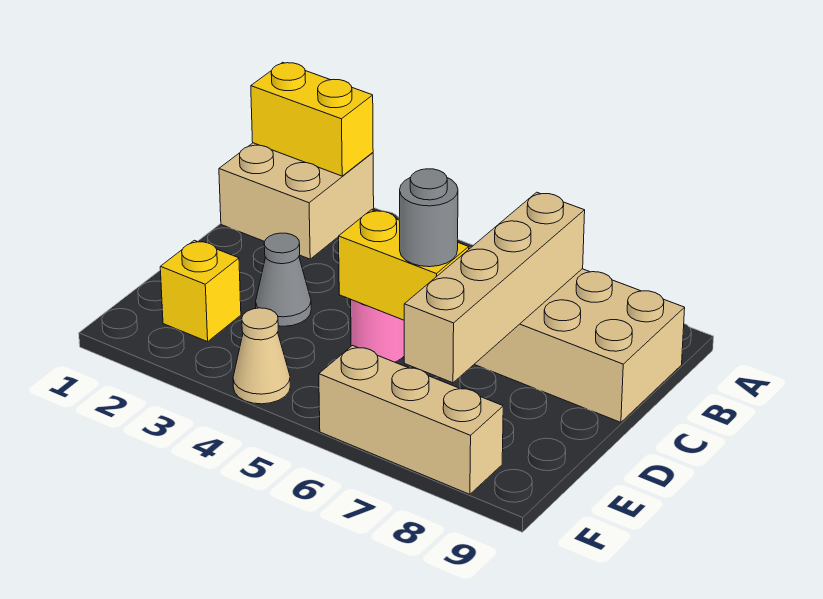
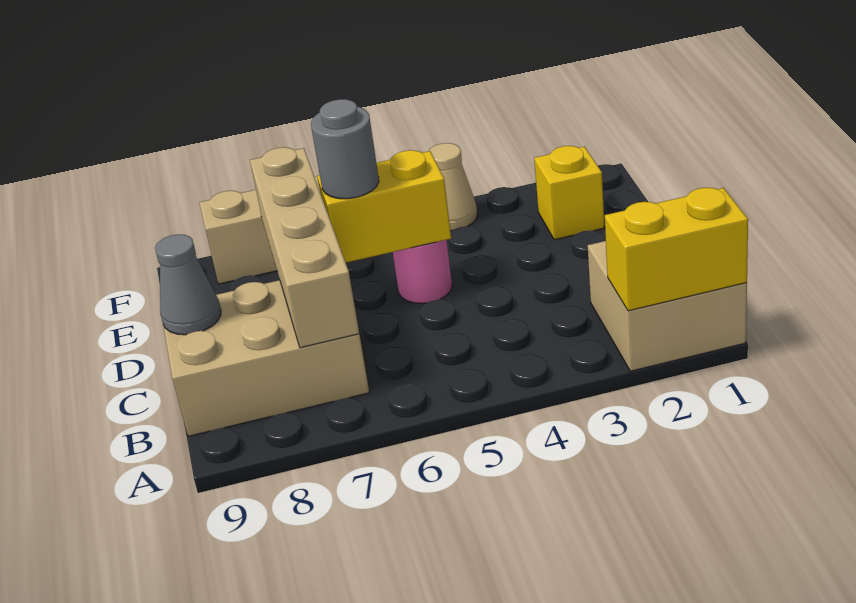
grey cone D3 level 1 -> grey cone C9 level 2

